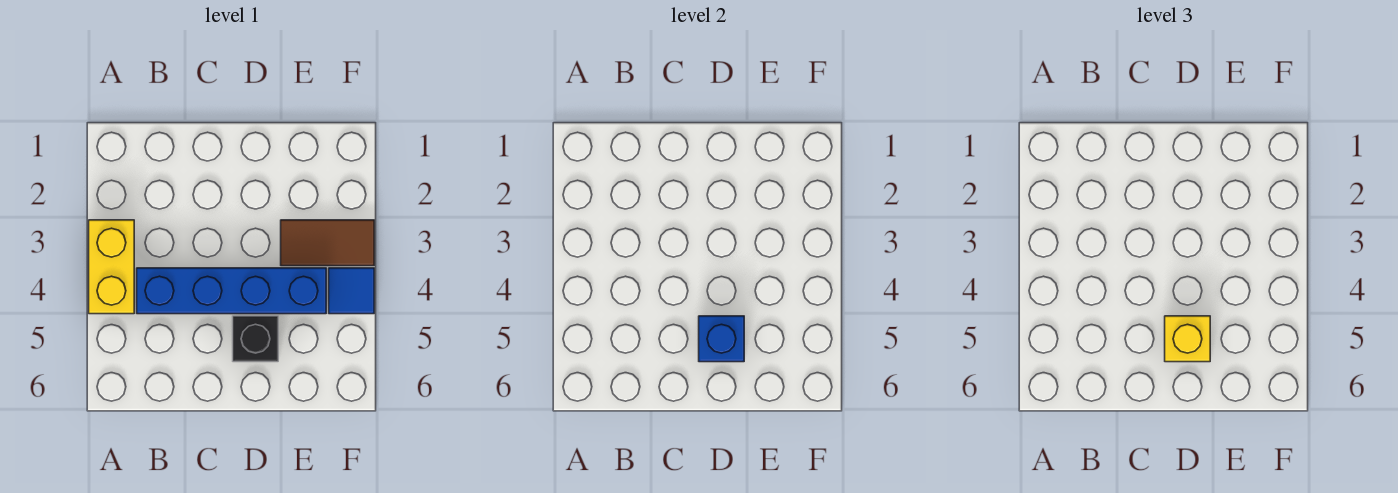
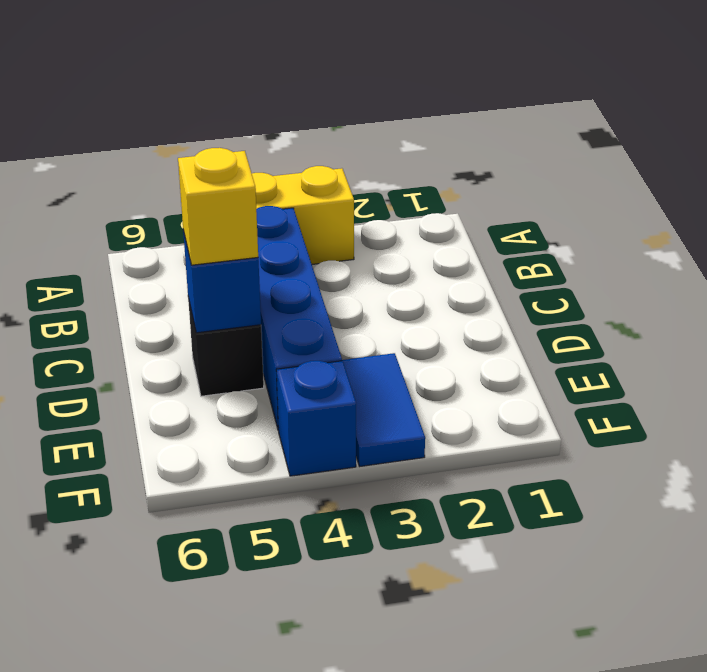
brown tile E3:F3 level 1 -> blue tile E3:F3 level 1
blue tile F4 level 1 -> blue brick F4 level 1

